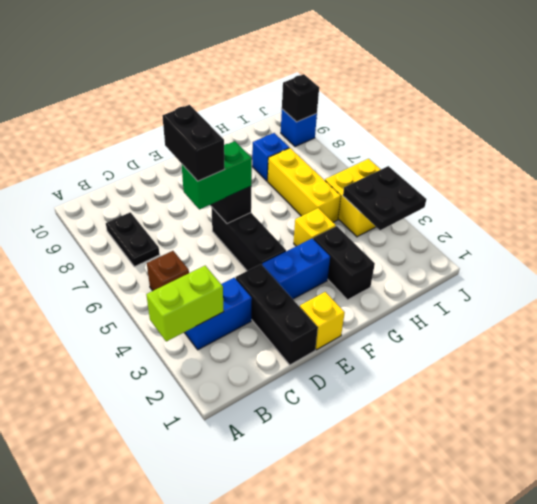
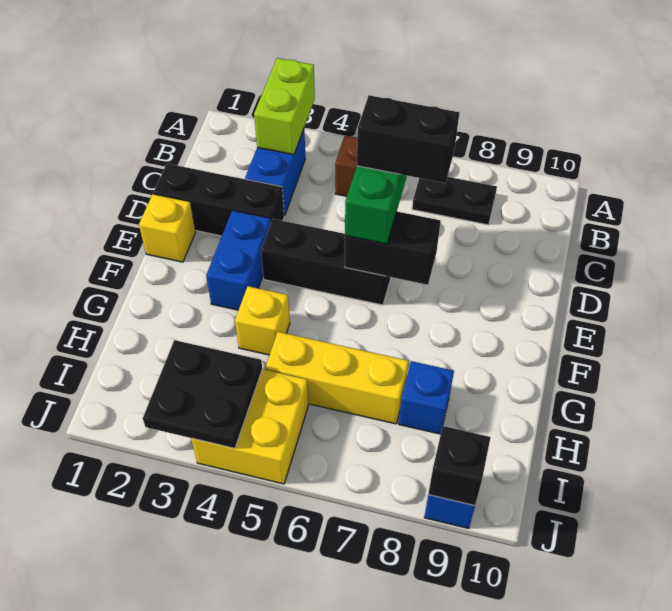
black brick G2:G3 level 1 -> none

